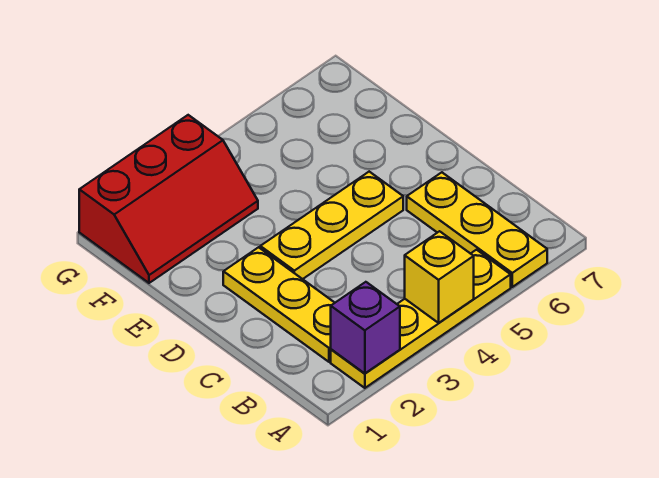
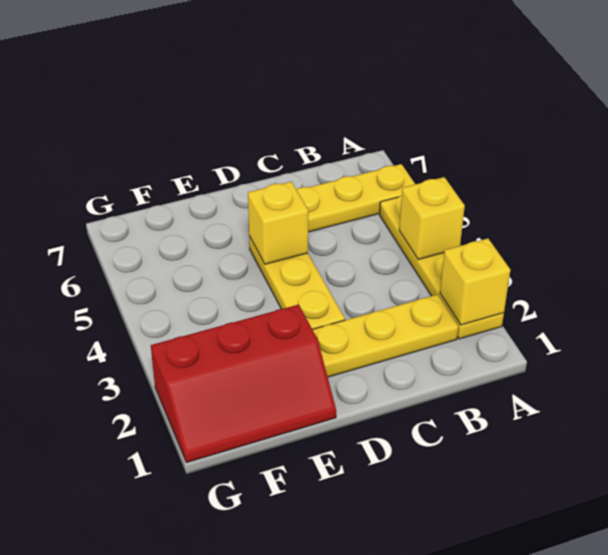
purple brick A2 level 2 -> yellow brick A2 level 2
none -> yellow brick D5 level 2
red slope F1:G3 level 1 top G -> red slope E1:G2 level 1 top 2

